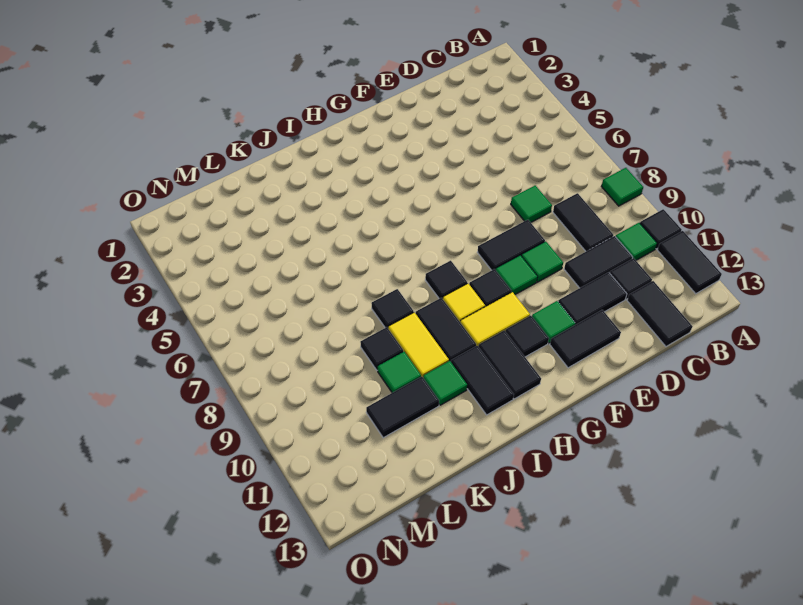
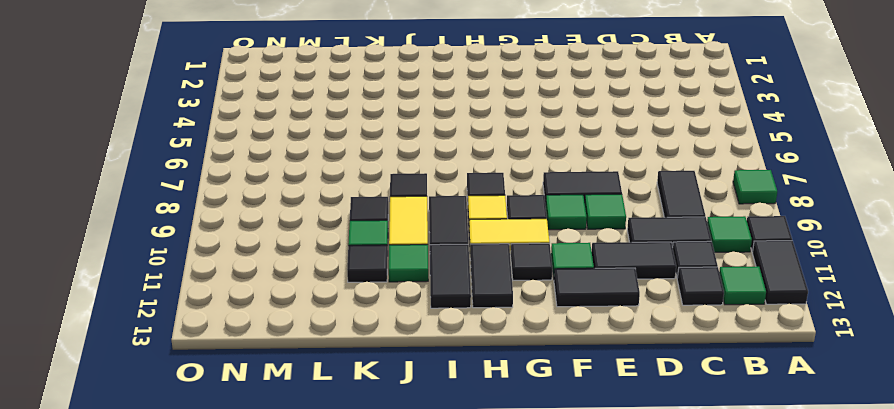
black tile C12:C13 level 1 -> black tile C12 level 1
green tile D7 level 1 -> green tile B12 level 1
black tile K11:L11 level 1 -> black tile K11 level 1

